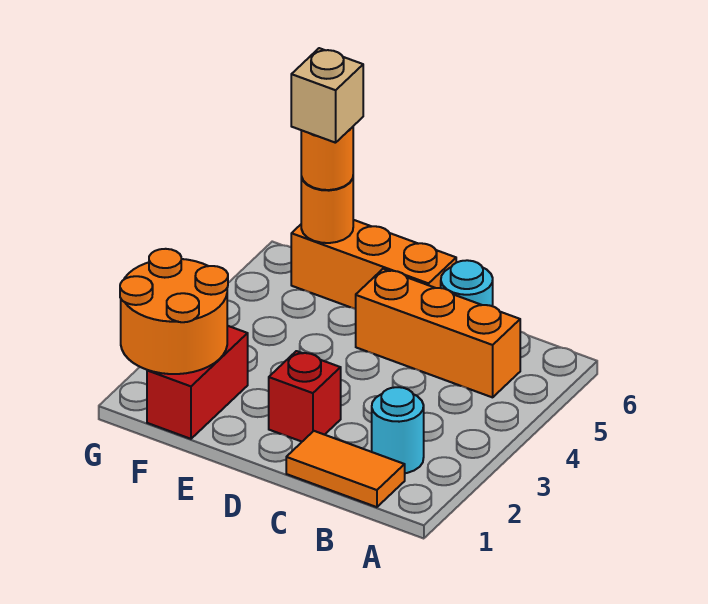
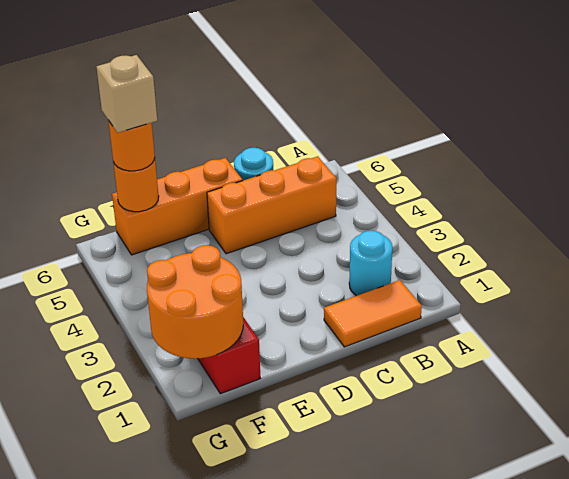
red brick D2 level 1 -> none

